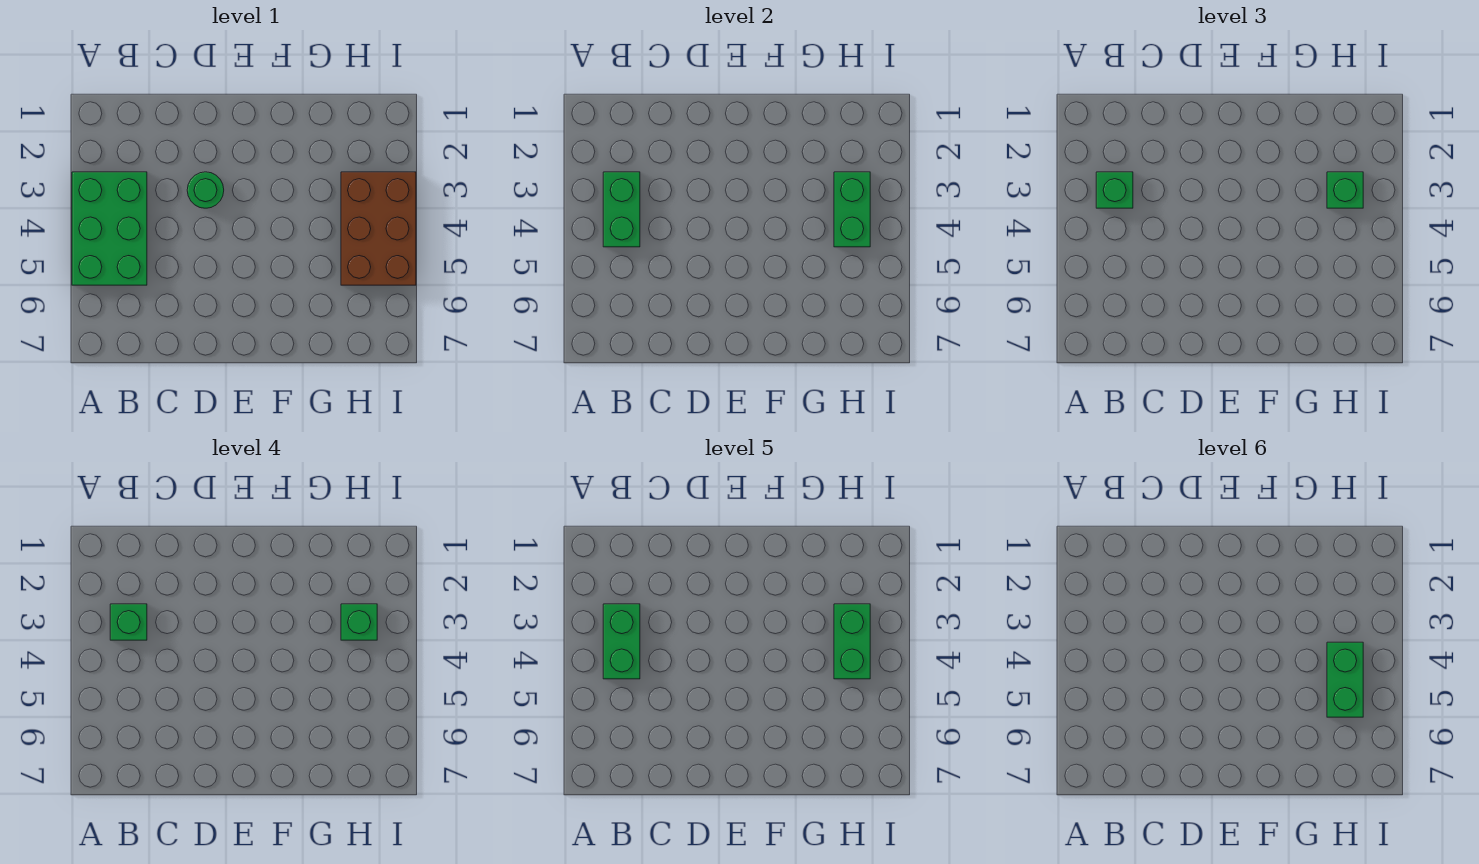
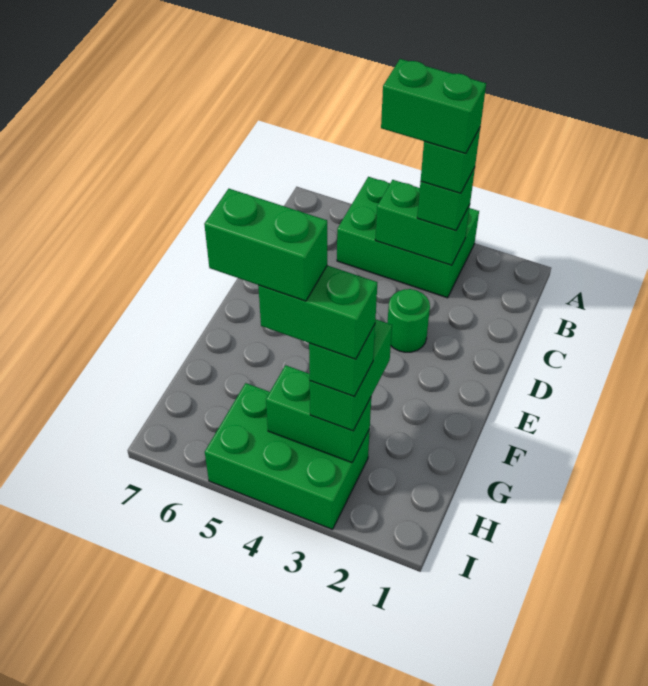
brown brick H3:I5 level 1 -> green brick H3:I5 level 1
green brick H3 level 3 -> green brick G3:H3 level 3

